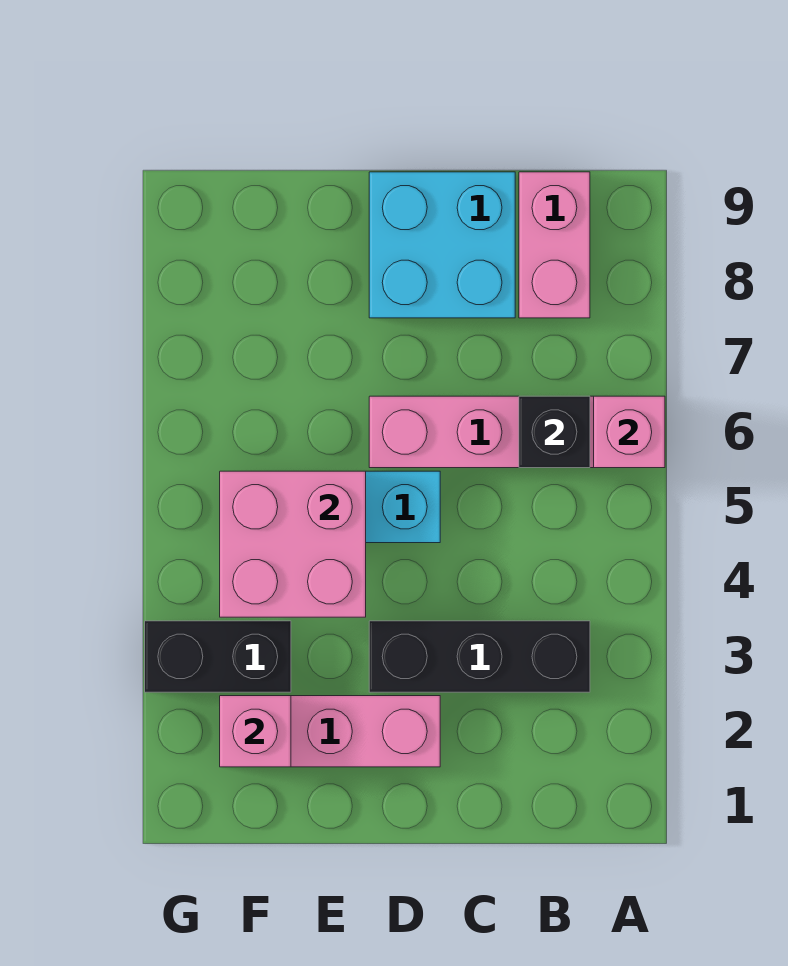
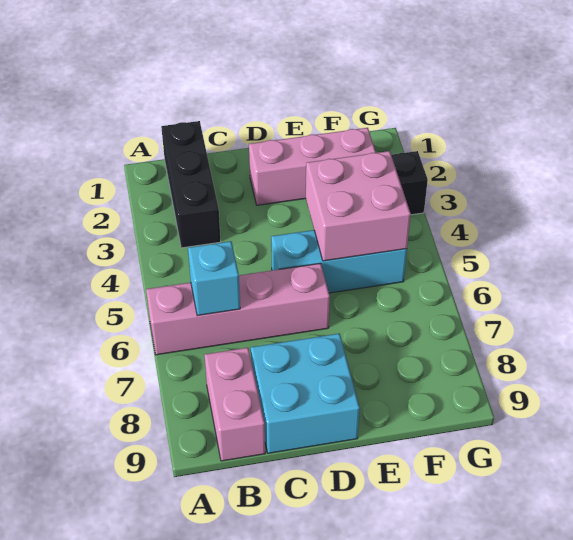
pink brick A6 level 2 -> none
black brick B3:D3 level 1 -> black brick B1:B3 level 1
black brick B6 level 2 -> cyan brick B6 level 2
pink brick F2 level 2 -> none

